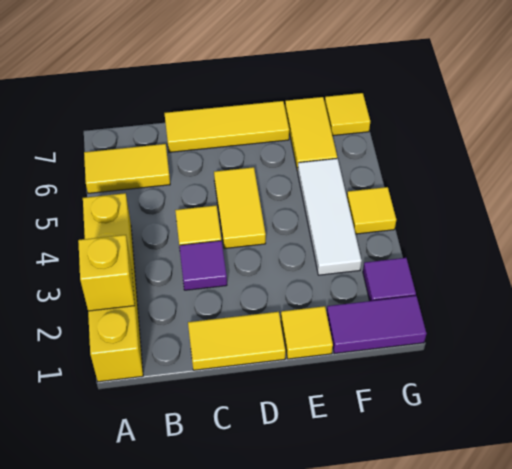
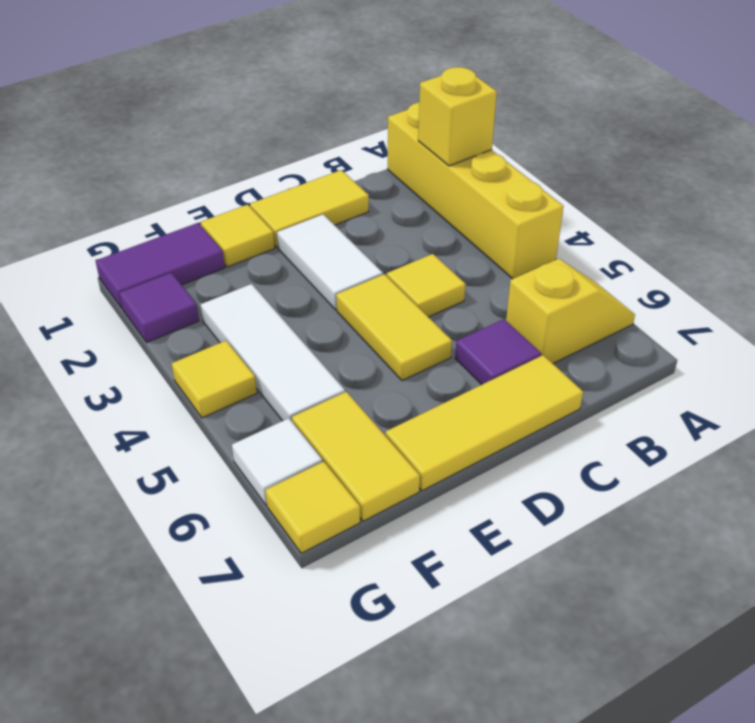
yellow tile A6:B6 level 1 -> yellow slope A6:B6 level 1 top B
purple tile C3 level 1 -> purple tile C6 level 1
none -> white tile D2:D3 level 1
none -> white tile G6 level 1

